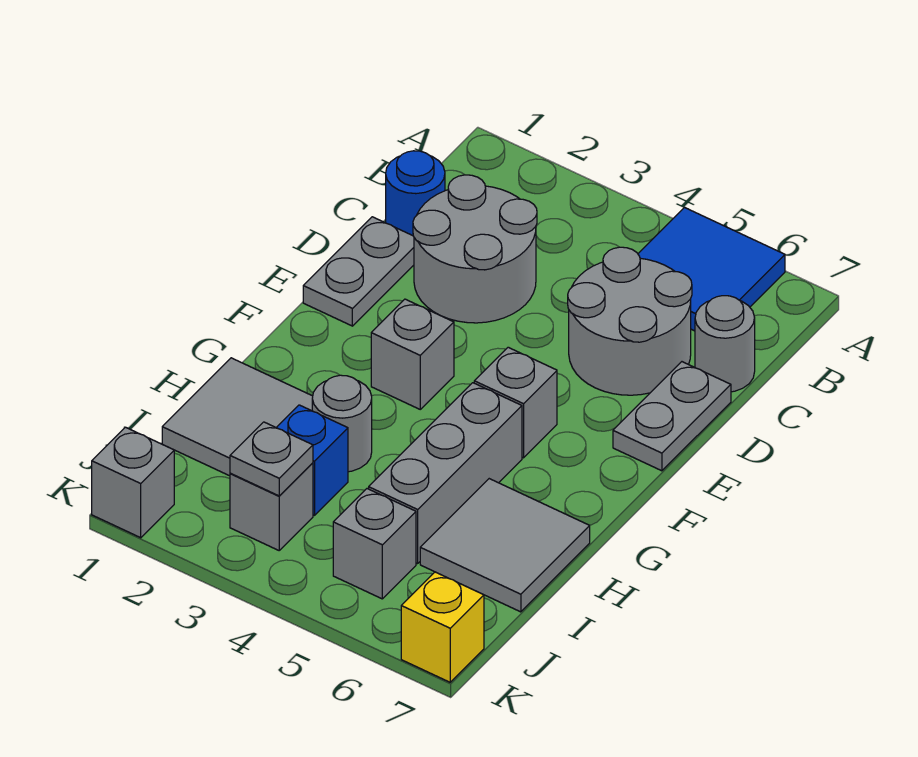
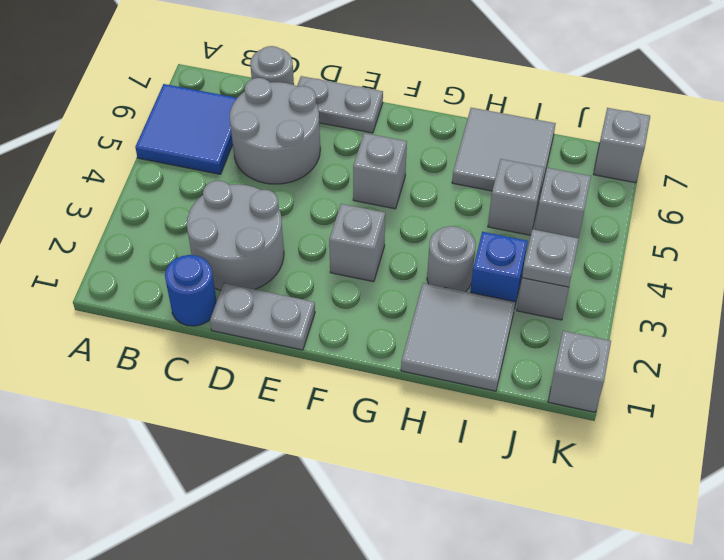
grey brick G5:I5 level 1 -> grey brick I5 level 1
yellow brick K7 level 1 -> grey brick K7 level 1

